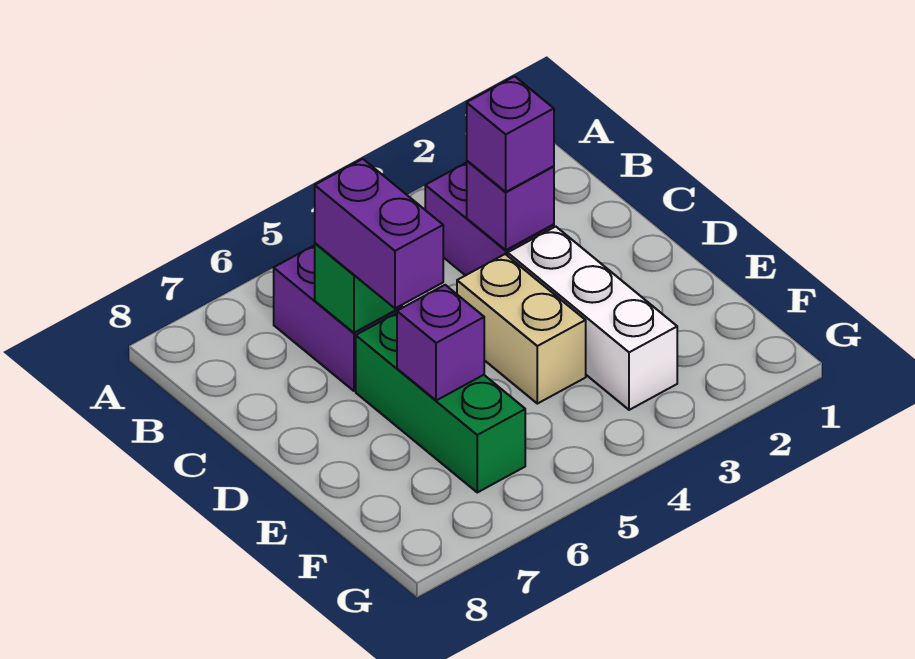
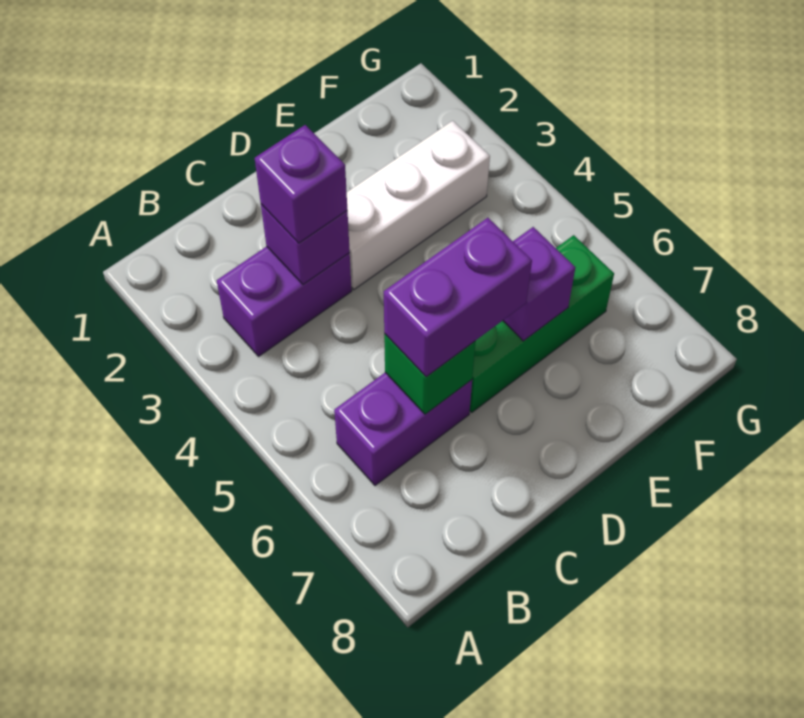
tan brick D4:E4 level 1 -> none

